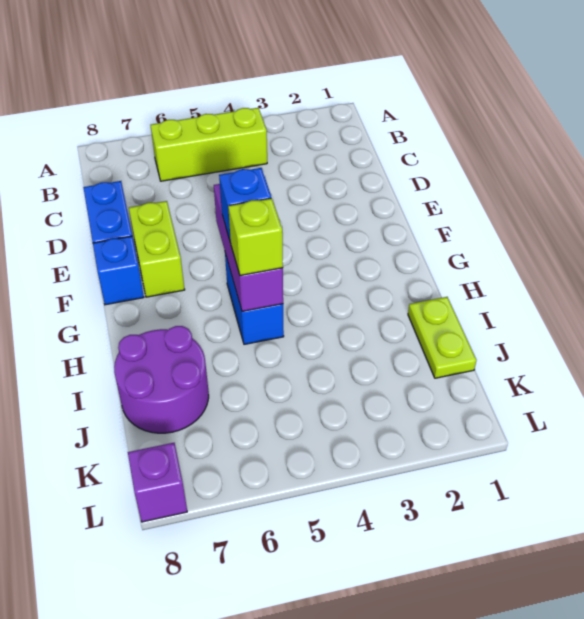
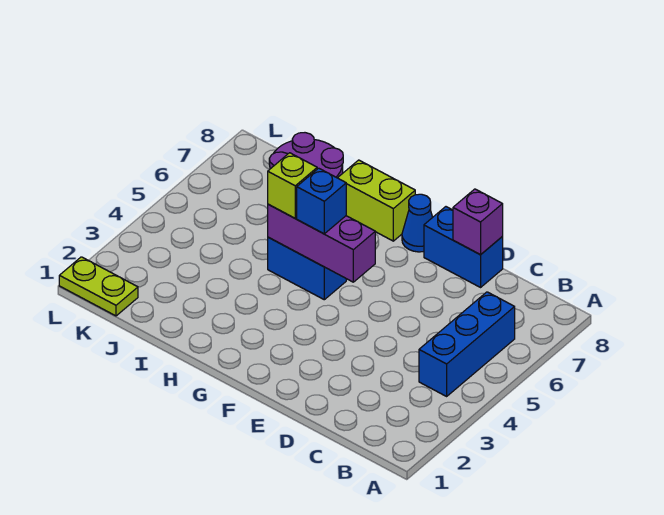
lime brick B4:B6 level 1 -> blue brick B4:B6 level 1
lime brick E7:F7 level 1 -> lime brick G8:H8 level 1
blue brick F8 level 1 -> blue cone F8 level 1
lime plate I1:J1 level 1 -> lime plate K1:L1 level 1
purple brick L8 level 1 -> purple brick D8 level 2

